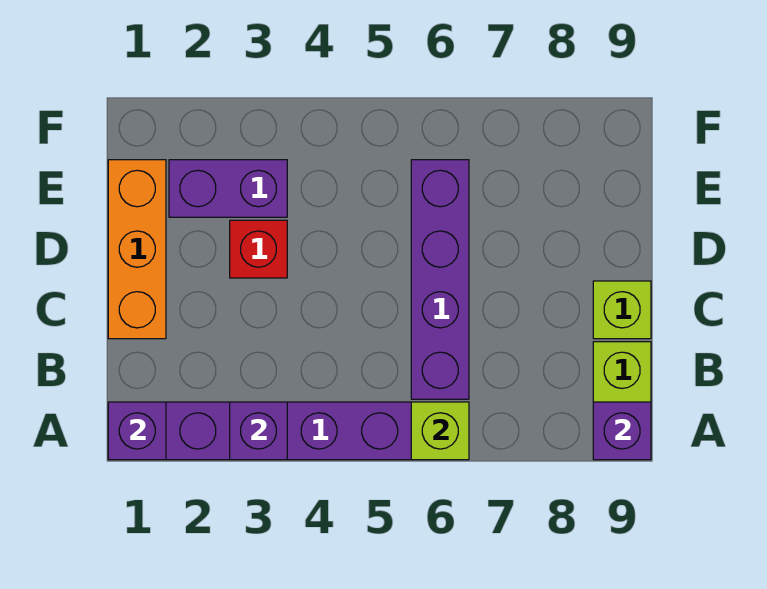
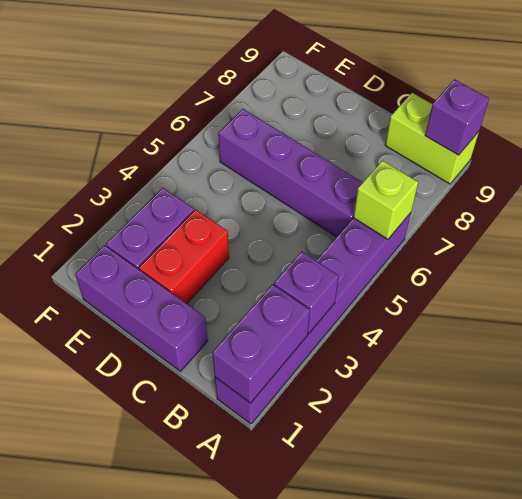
purple brick A1 level 2 -> purple brick A1:A2 level 2
orange brick C1:E1 level 1 -> purple brick C1:E1 level 1
lime brick C9 level 1 -> none
red brick D3 level 1 -> red brick D2:D3 level 1

